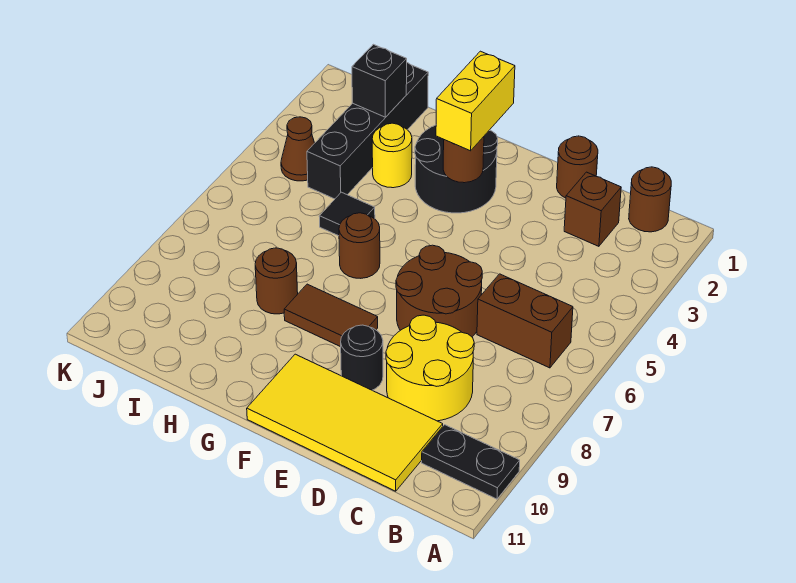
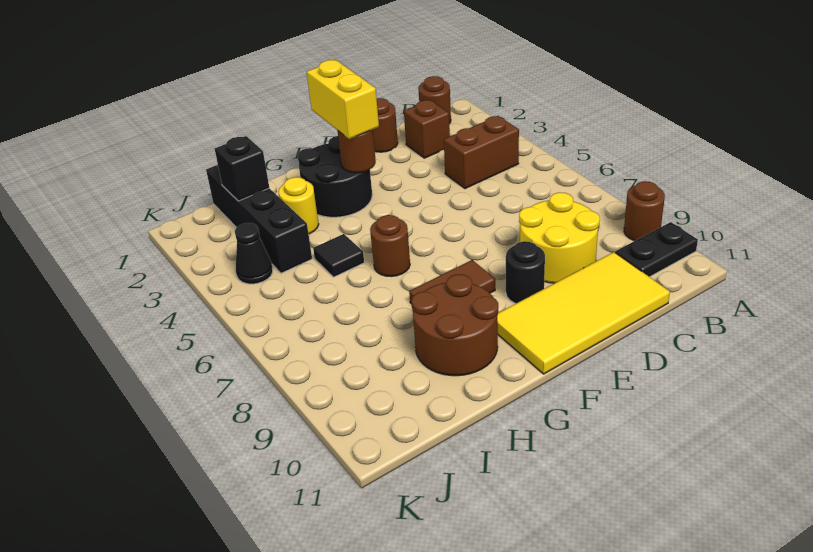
brown brick B6:C6 level 1 -> brown brick B4:C4 level 1
brown round brick D6:E7 level 1 -> brown round brick G9:H10 level 1
brown round brick H8 level 1 -> brown round brick A9 level 1
brown cone J4 level 1 -> black cone J4 level 1

